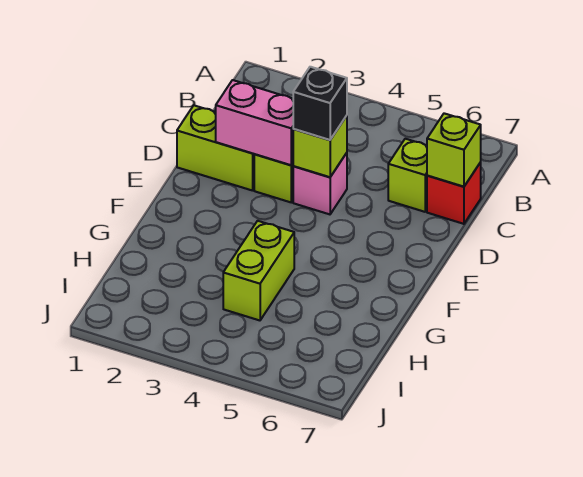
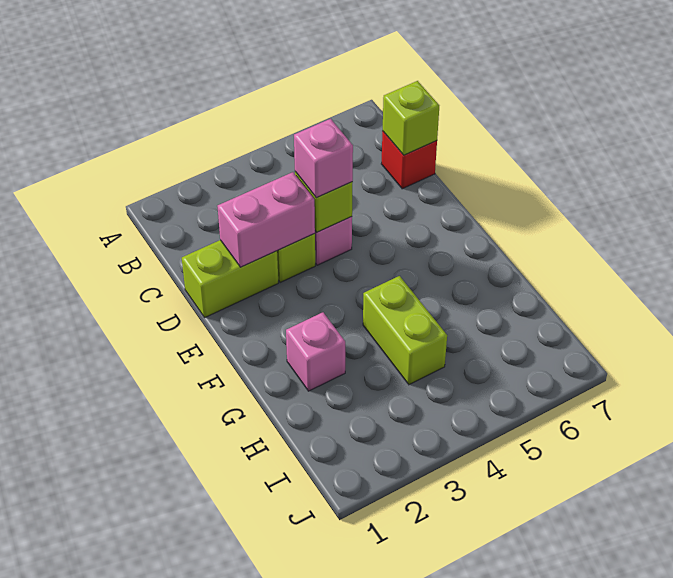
lime brick C6 level 1 -> none
black brick D4 level 3 -> pink brick D4 level 3
none -> pink brick G2 level 1

